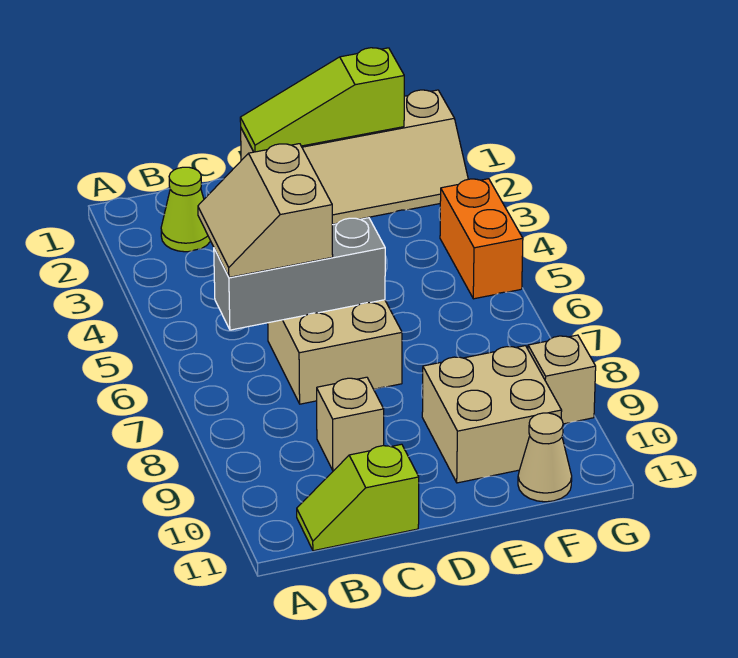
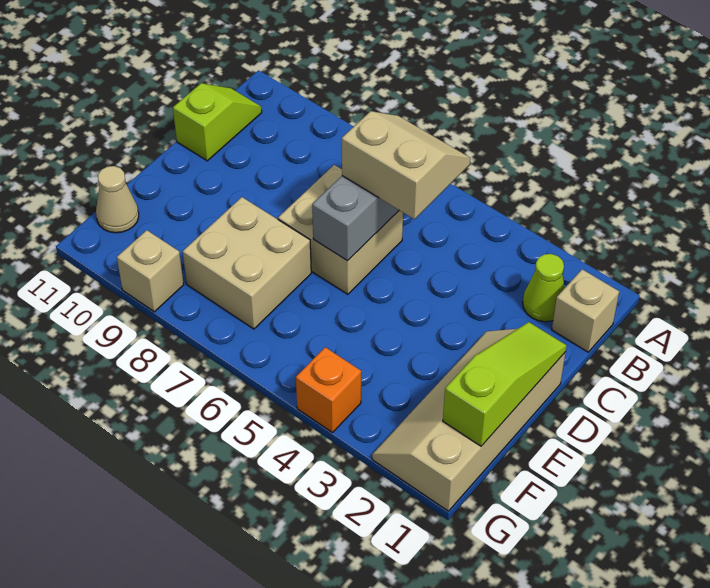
tan brick C9 level 1 -> tan brick B1 level 1
tan brick E9:F10 level 1 -> tan brick E7:F8 level 1
orange brick G4:G5 level 1 -> orange brick G4 level 1

